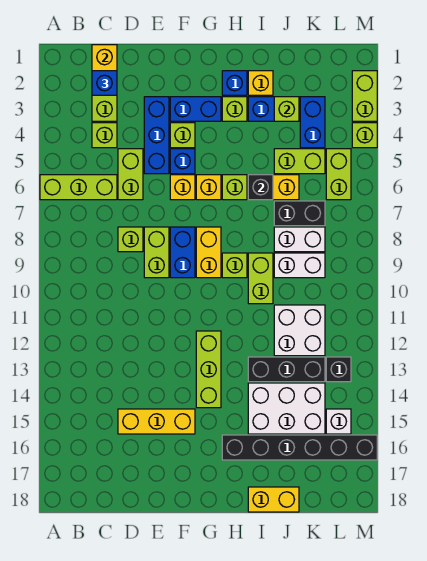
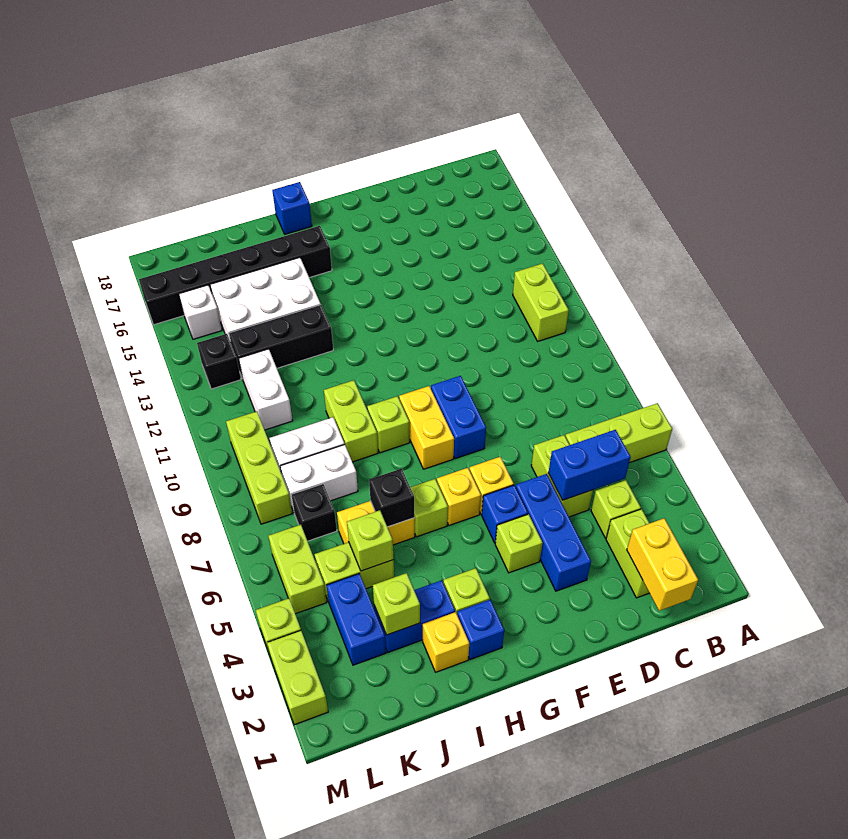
blue brick C2 level 3 -> blue brick H18 level 1
lime brick D8 level 1 -> lime brick J5 level 2
yellow brick D15:F15 level 1 -> none
lime brick E8:E9 level 1 -> lime brick B11:B12 level 1
blue brick F3:G3 level 1 -> blue brick C5:D5 level 2
lime brick G12:G14 level 1 -> lime brick L8:L10 level 1
yellow brick I18:J18 level 1 -> none
black brick J7:K7 level 1 -> black brick K7 level 1
white brick J11:K12 level 1 -> white brick K11:K12 level 1

